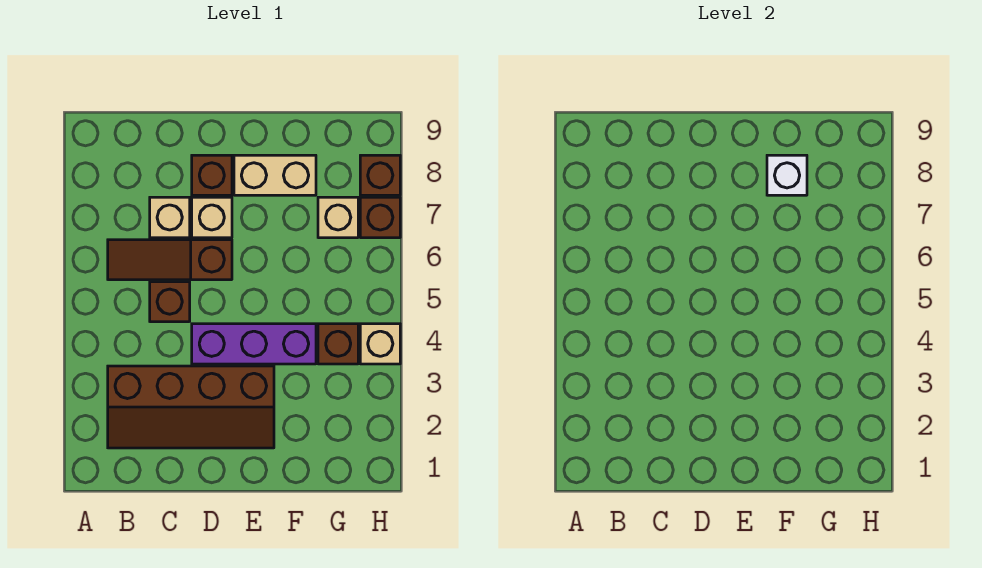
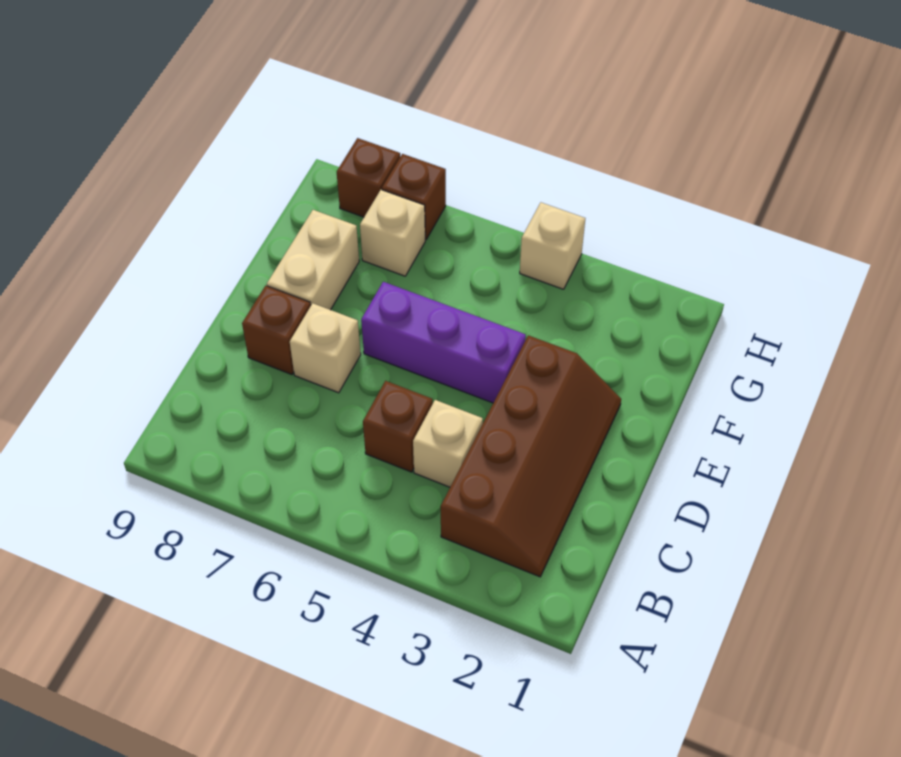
brown slope B6:D6 level 1 top D -> none
tan brick C7 level 1 -> tan brick C4 level 1
purple brick D4:F4 level 1 -> purple brick E4:E6 level 1
white brick F8 level 2 -> none
brown brick G4 level 1 -> none

